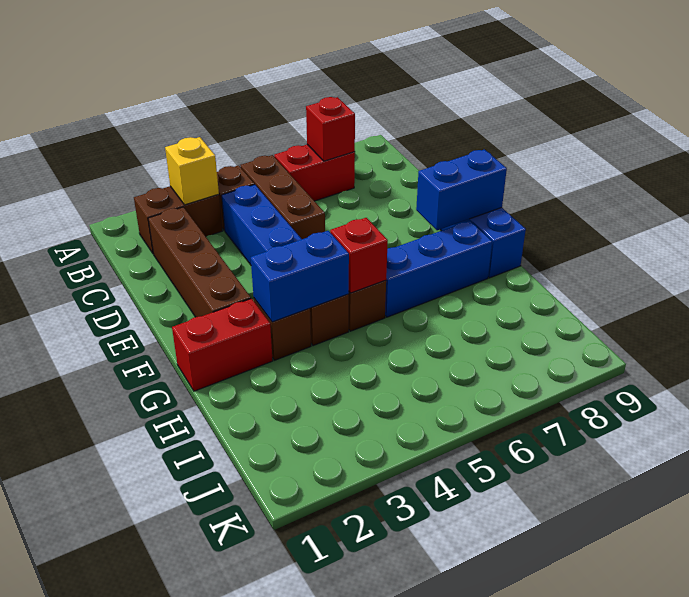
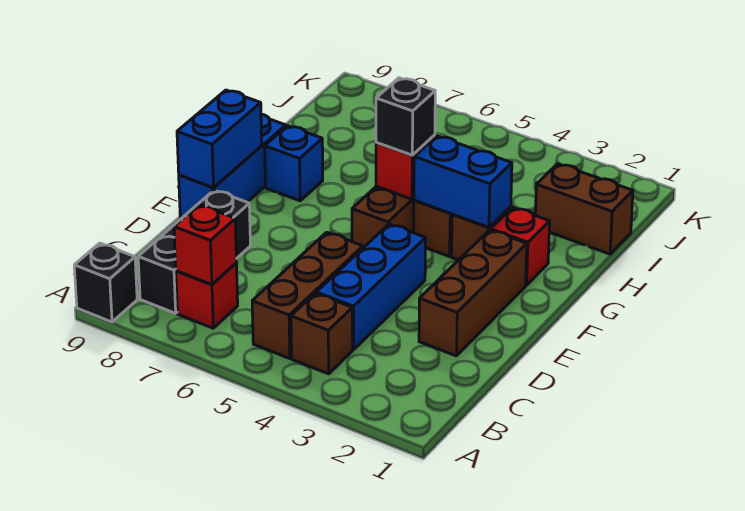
none -> black brick A9 level 1
brown brick B2:B3 level 1 -> brown brick I1:I2 level 1
yellow brick B3 level 2 -> none
red brick B6:B7 level 1 -> red brick B7 level 1
none -> black brick B8:D8 level 1
brown brick C2:F2 level 1 -> brown brick D2:F2 level 1
blue brick F8:F9 level 2 -> blue brick E9:F9 level 2
red brick G1:G2 level 1 -> red brick G2 level 1
none -> black brick G5 level 3
blue brick G6:G8 level 1 -> blue brick G8 level 1

